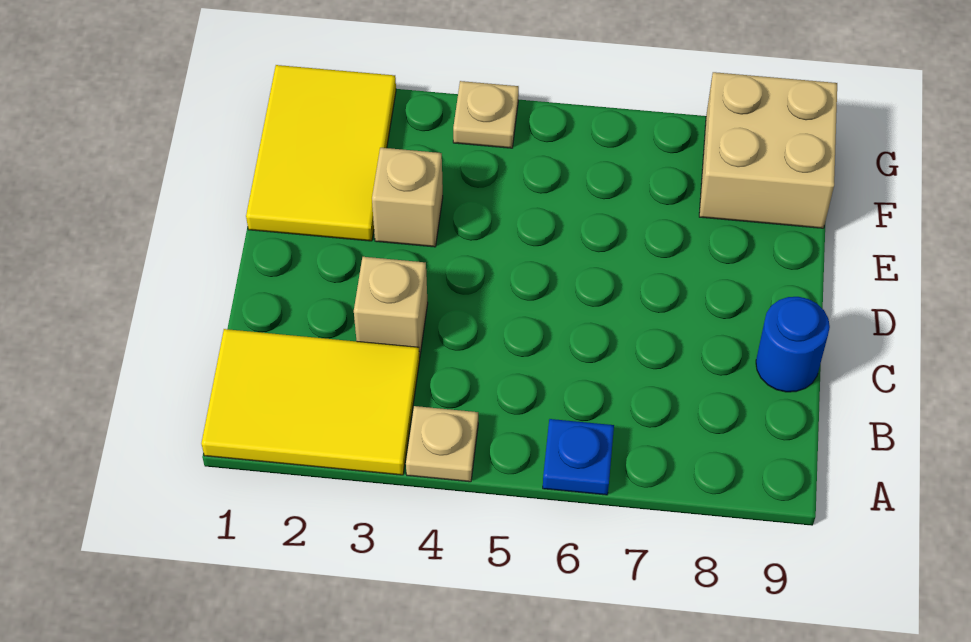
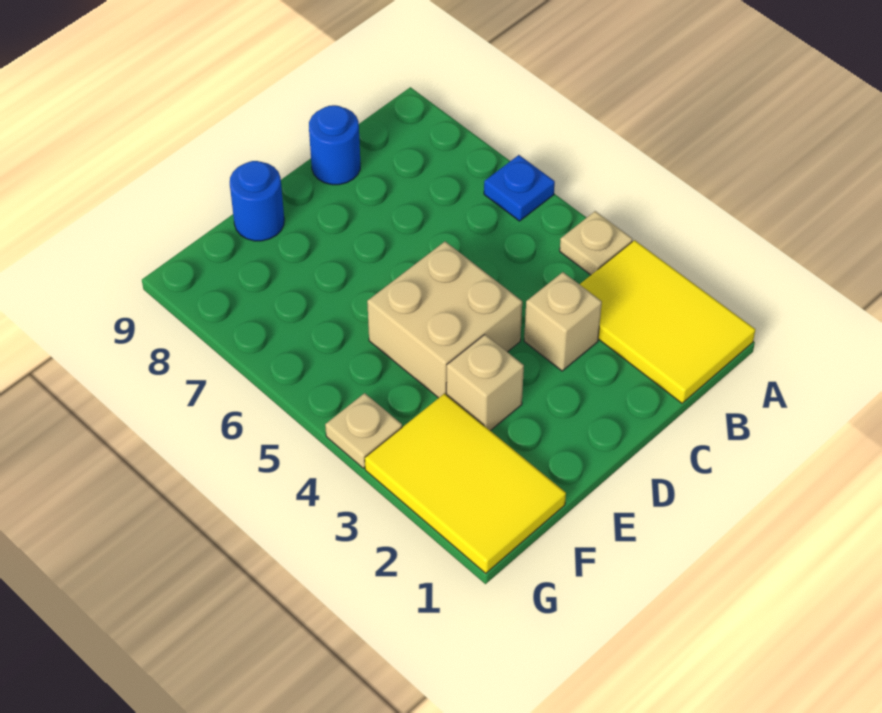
yellow tile E1:G2 level 1 -> yellow tile F1:G3 level 1
none -> blue round brick E9 level 1
tan brick F8:G9 level 1 -> tan brick D4:E5 level 1

